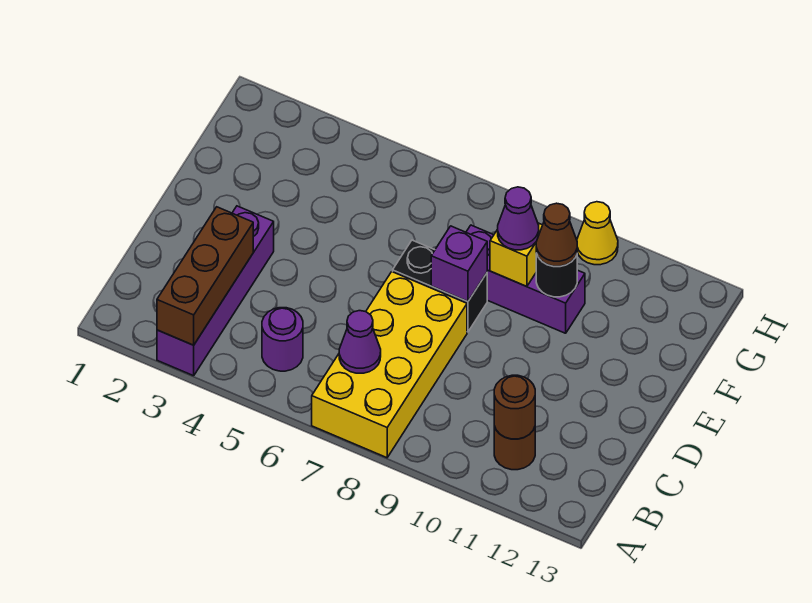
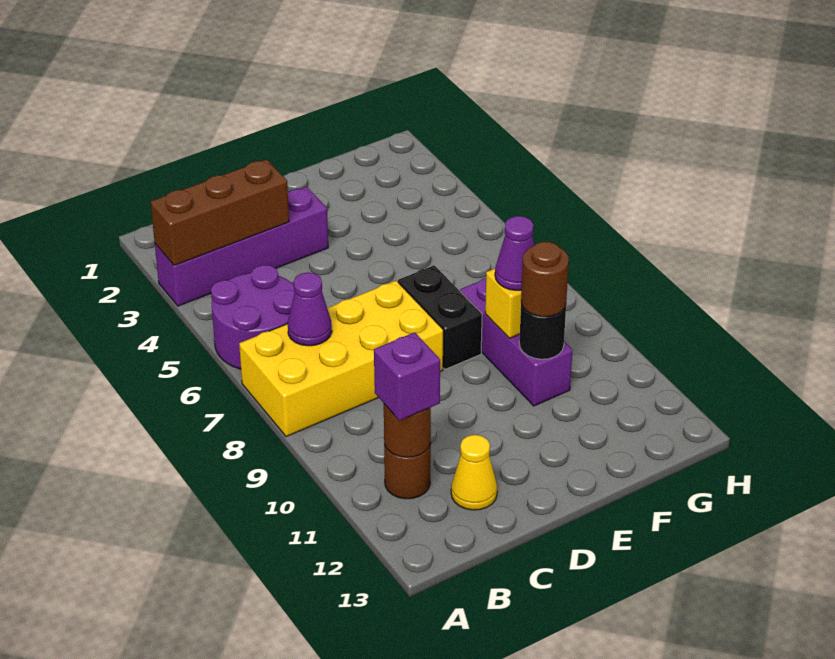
purple round brick B5 level 1 -> purple round brick A5:B6 level 1
purple brick E8 level 2 -> purple brick B11 level 3
brown cone F10 level 3 -> brown round brick F10 level 3
yellow cone H10 level 1 -> yellow cone C12 level 1

